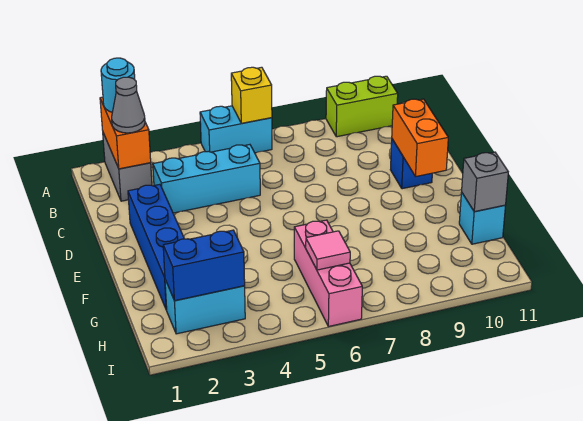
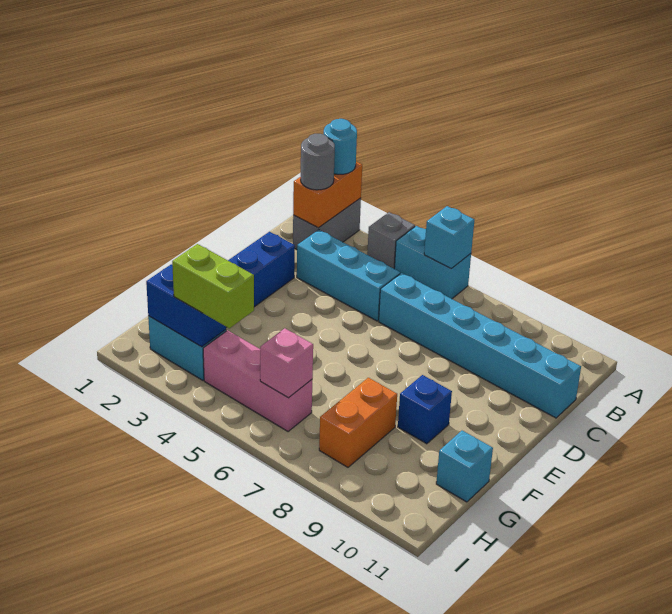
yellow brick A6 level 2 -> cyan brick A6 level 2
lime brick A9:A10 level 1 -> lime brick H3:H4 level 3
grey cone B2 level 3 -> grey round brick B2 level 3
none -> cyan brick C6:C11 level 1
blue brick D10 level 1 -> blue brick F9 level 1
orange brick D10:E10 level 2 -> orange brick G8:H8 level 1
pink brick G6:I6 level 1 -> pink brick H4:H6 level 1
grey brick G11 level 2 -> grey brick A4 level 1
pink tile H6 level 2 -> pink brick H6 level 2

